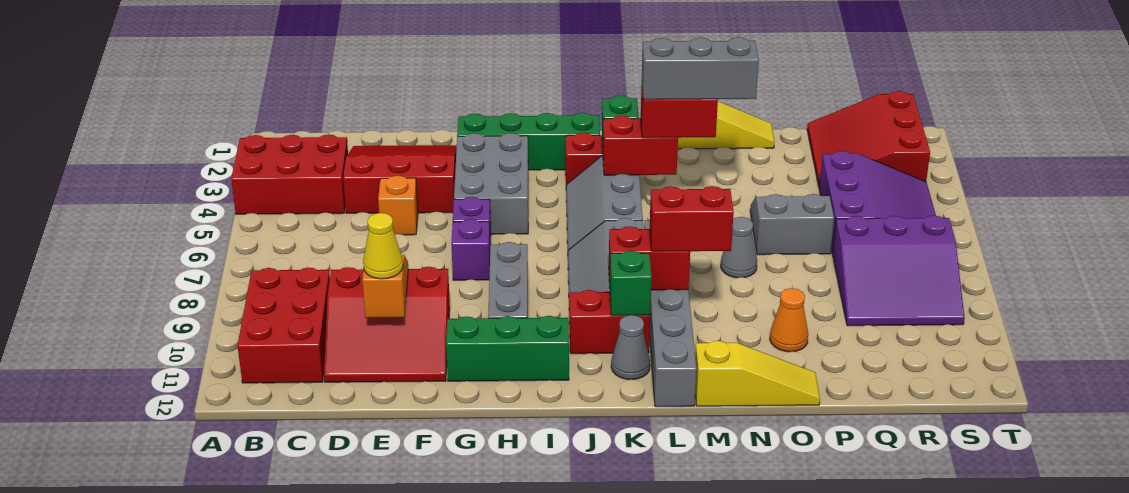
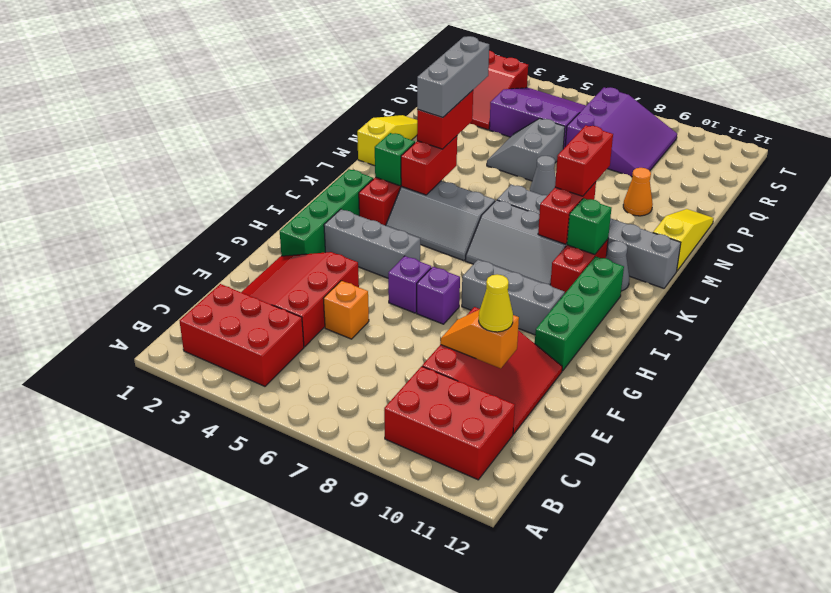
red brick A3:C4 level 1 -> red brick B2:C4 level 1
grey brick G3:H5 level 1 -> grey brick H3:H5 level 1
green brick G11:I11 level 1 -> green brick G11:J11 level 1

